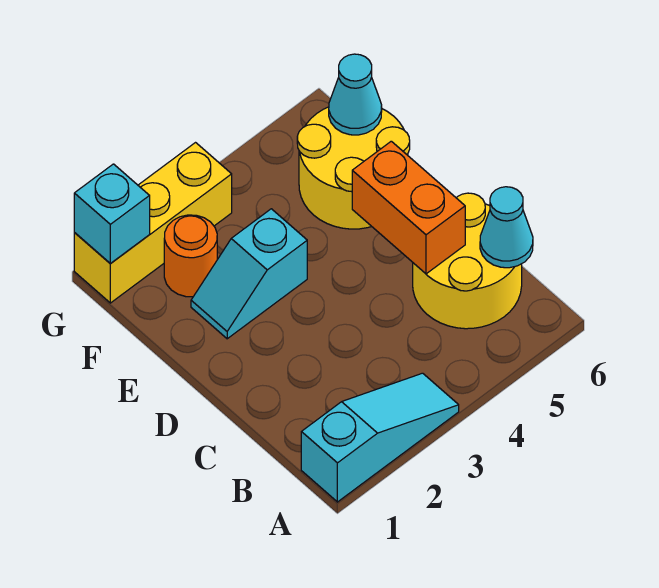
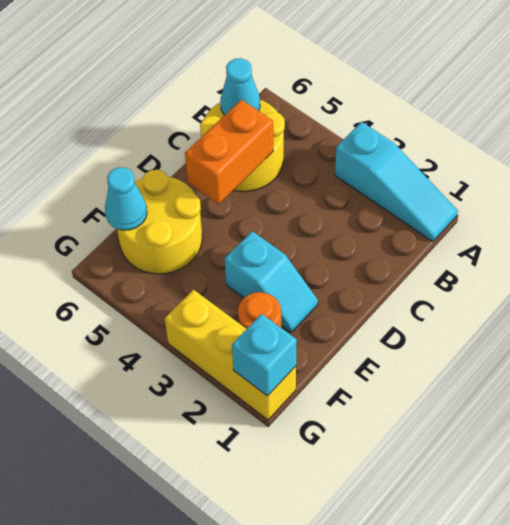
cyan slope A1:A3 level 1 top 1 -> cyan slope A1:A3 level 1 top 3

